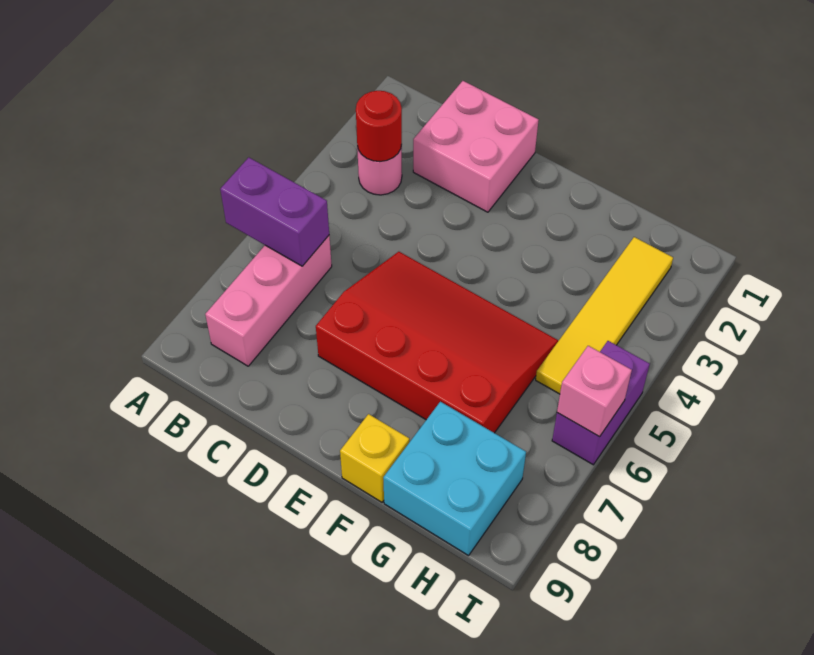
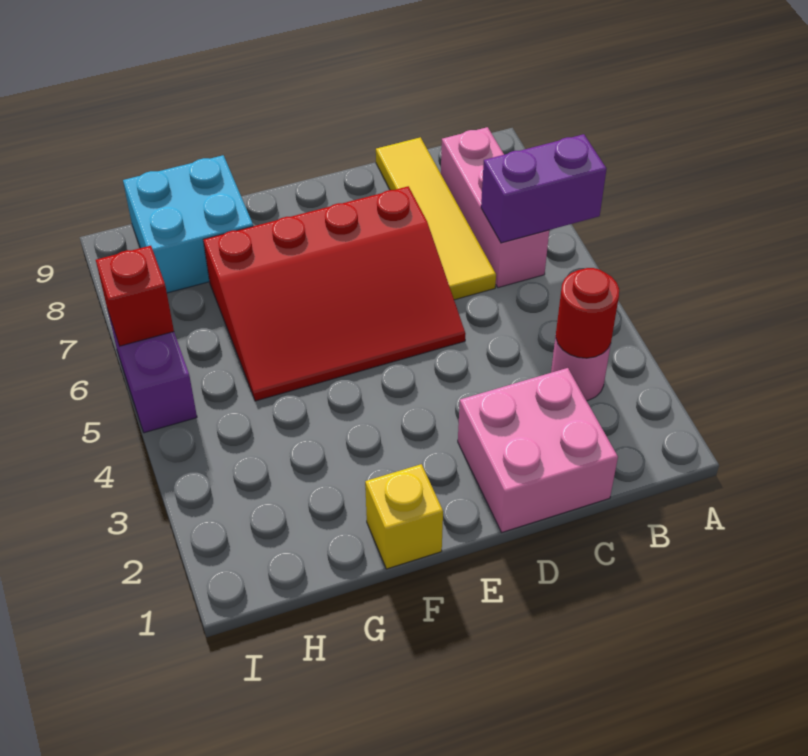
yellow brick F9 level 1 -> yellow brick F1 level 1
yellow tile H2:H5 level 1 -> yellow tile C6:C9 level 1
pink brick I6 level 2 -> red brick I6 level 2

